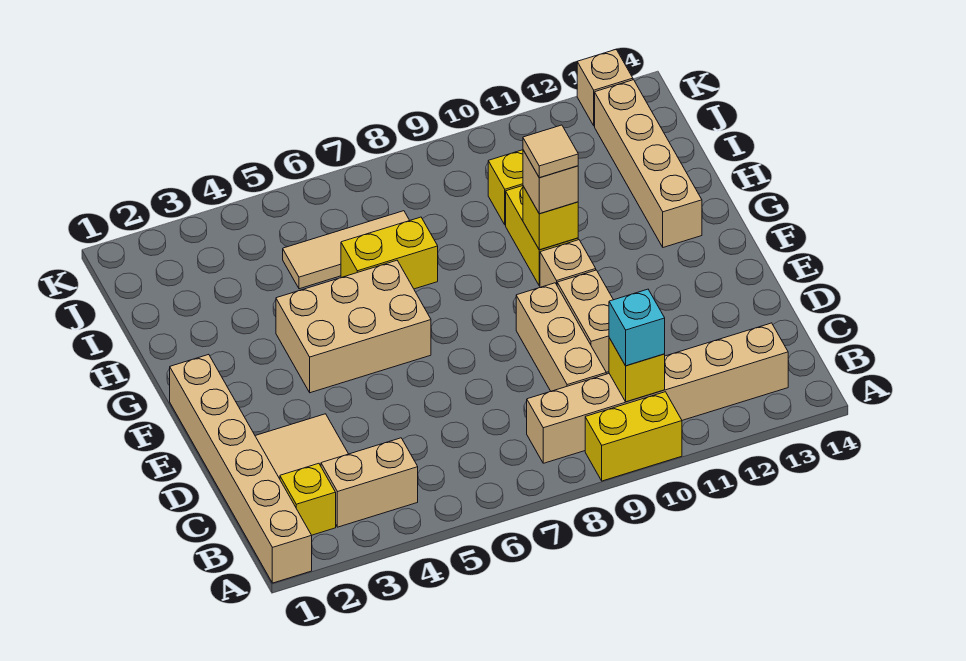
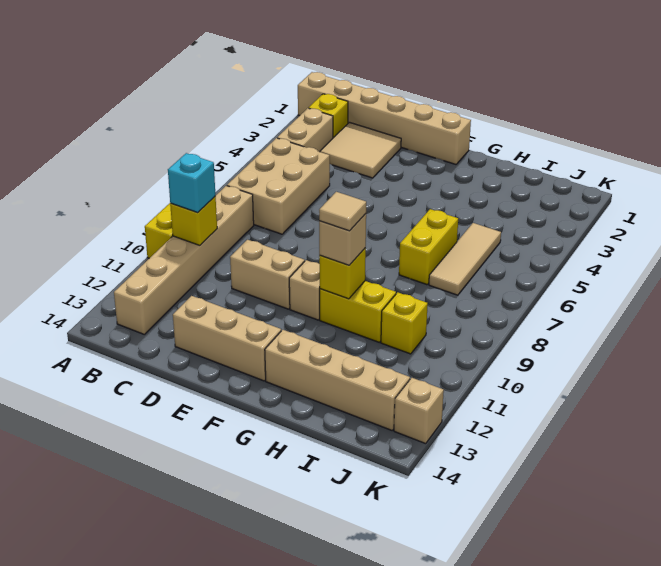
tan brick C9:E9 level 1 -> tan brick D13:F13 level 1
tan brick F4:G6 level 1 -> tan brick B5:C7 level 1

